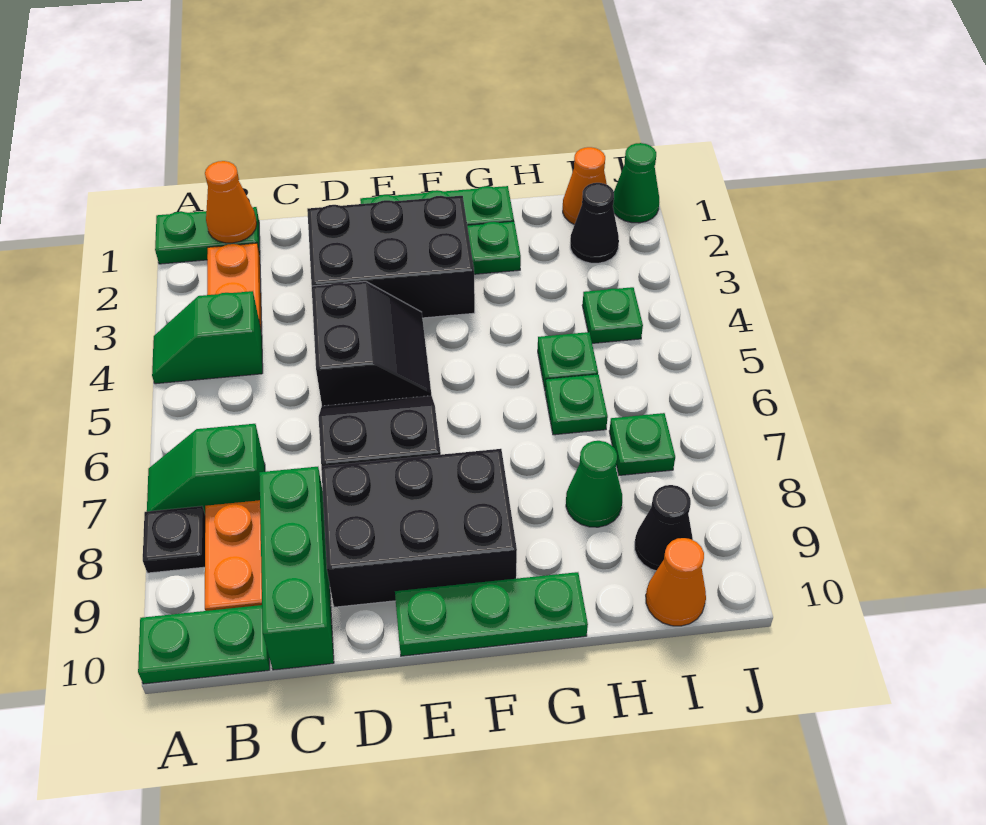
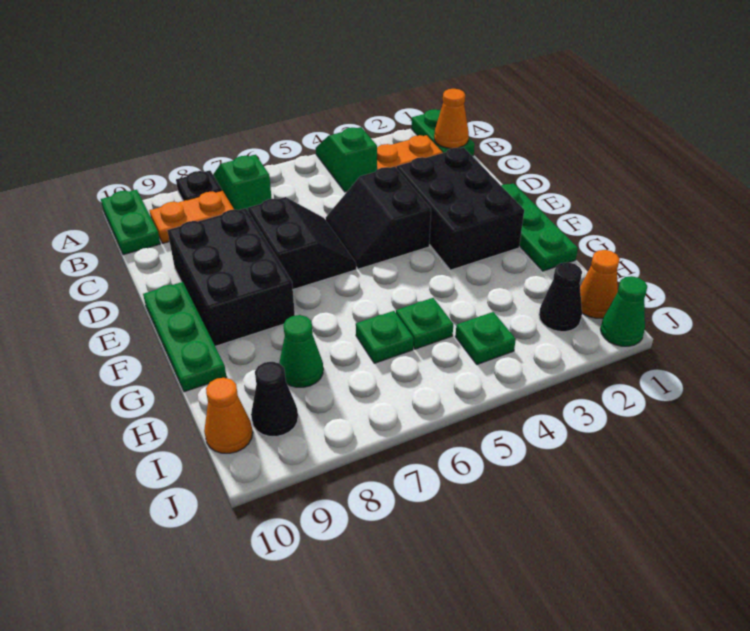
green brick C8:C10 level 1 -> none
black slope D4:E5 level 1 top D -> black slope D4:E5 level 1 top 4
green plate G2 level 1 -> none
green plate I7 level 1 -> none

